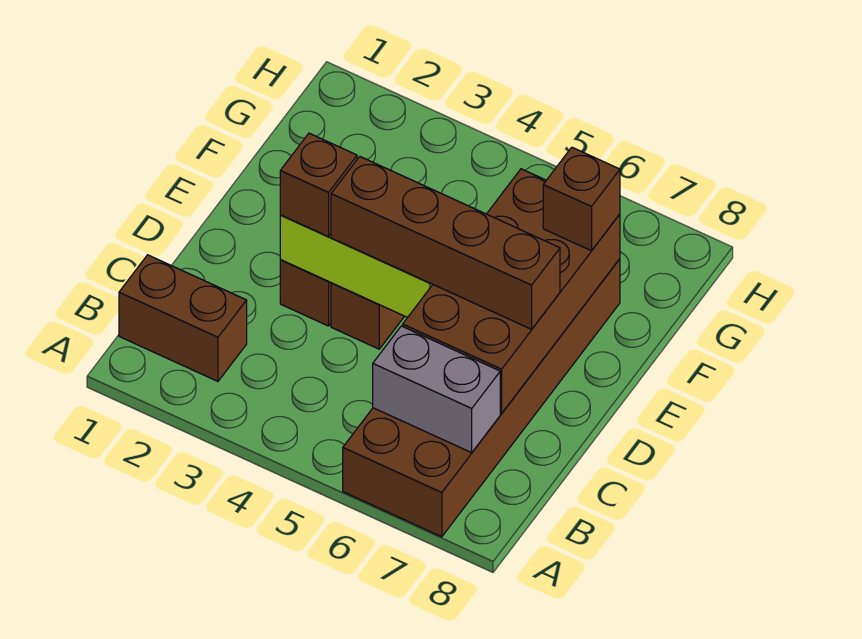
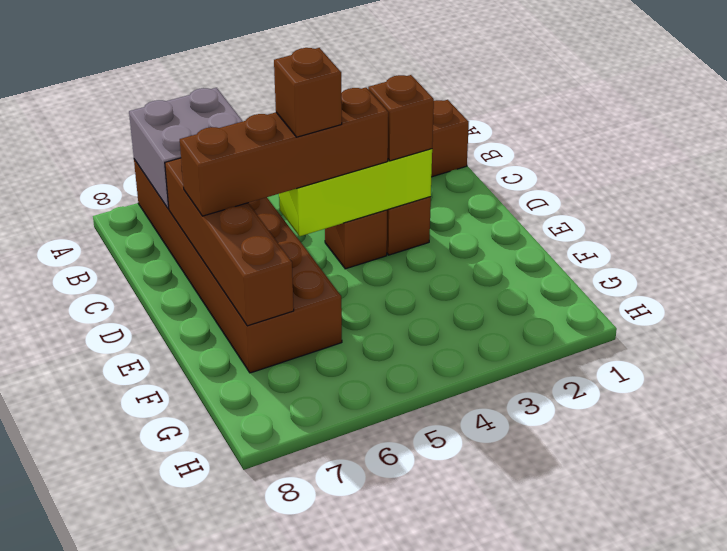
grey brick B6:B7 level 2 -> grey brick A6:B7 level 2
brown brick C6:F7 level 2 -> brown brick C7:F7 level 2
brown brick F7 level 3 -> brown brick D5 level 4

